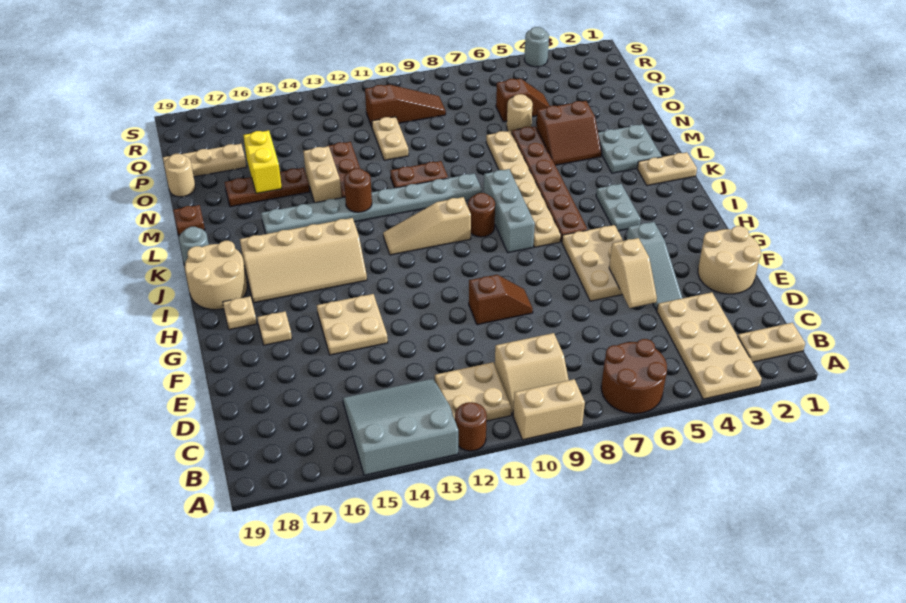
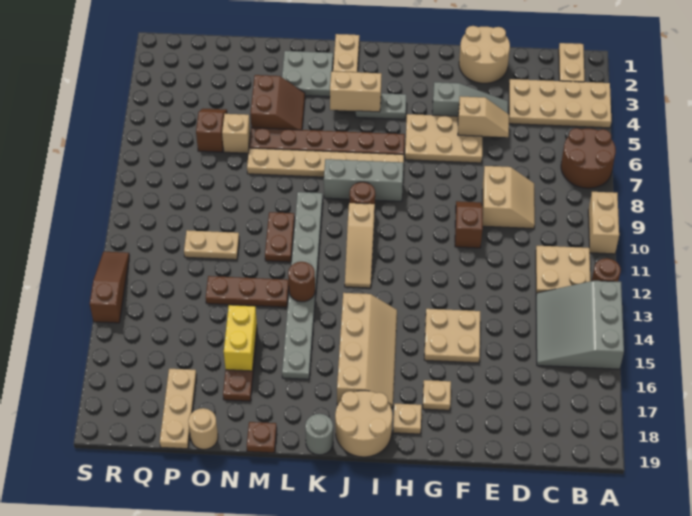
tan slope B9:C10 level 1 top C -> tan slope D8:E9 level 1 top E
tan brick M14:N14 level 1 -> tan brick J4:K4 level 2
yellow brick N16:O16 level 2 -> yellow brick N15:N16 level 2
tan round brick O6 level 1 -> tan brick O6 level 1
brown slope Q9:Q11 level 1 top 11 -> brown slope S12:S14 level 1 top 14
grey round brick S4 level 1 -> none

